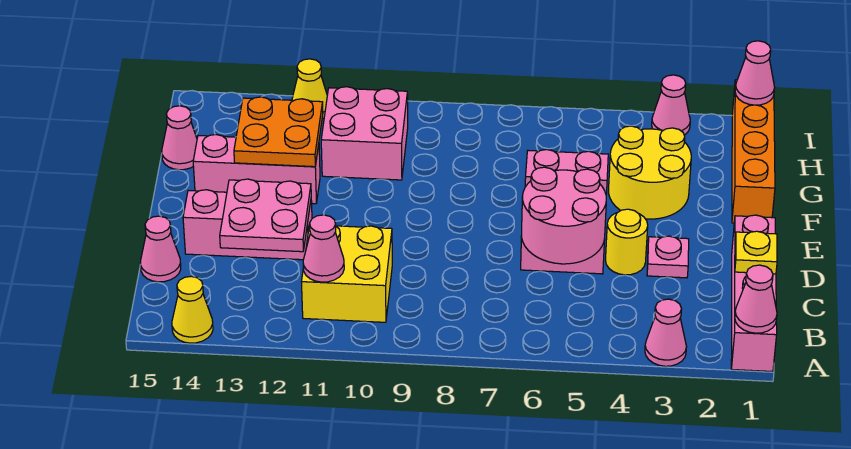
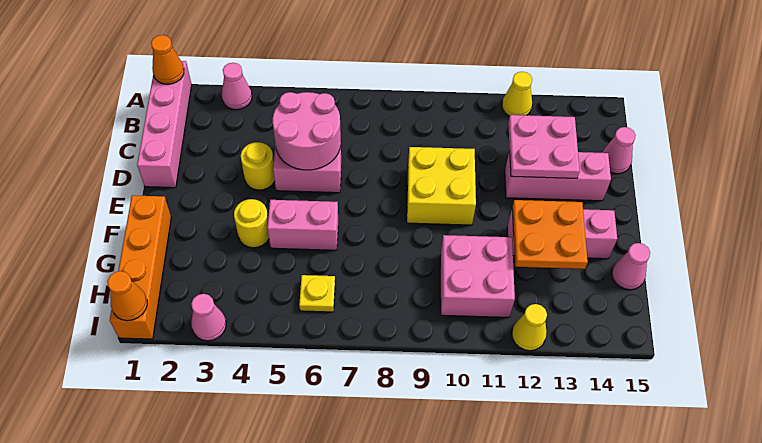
pink cone A1 level 2 -> orange cone A1 level 2
yellow cone A14 level 1 -> yellow cone A12 level 1
yellow brick B10:C11 level 1 -> yellow brick D9:E10 level 1
pink cone B11 level 2 -> none
yellow plate C1 level 2 -> yellow plate H6 level 1
pink plate D3 level 1 -> none
yellow round brick F3:G4 level 1 -> yellow round brick F4 level 1
pink cone I1 level 2 -> orange cone I1 level 2

